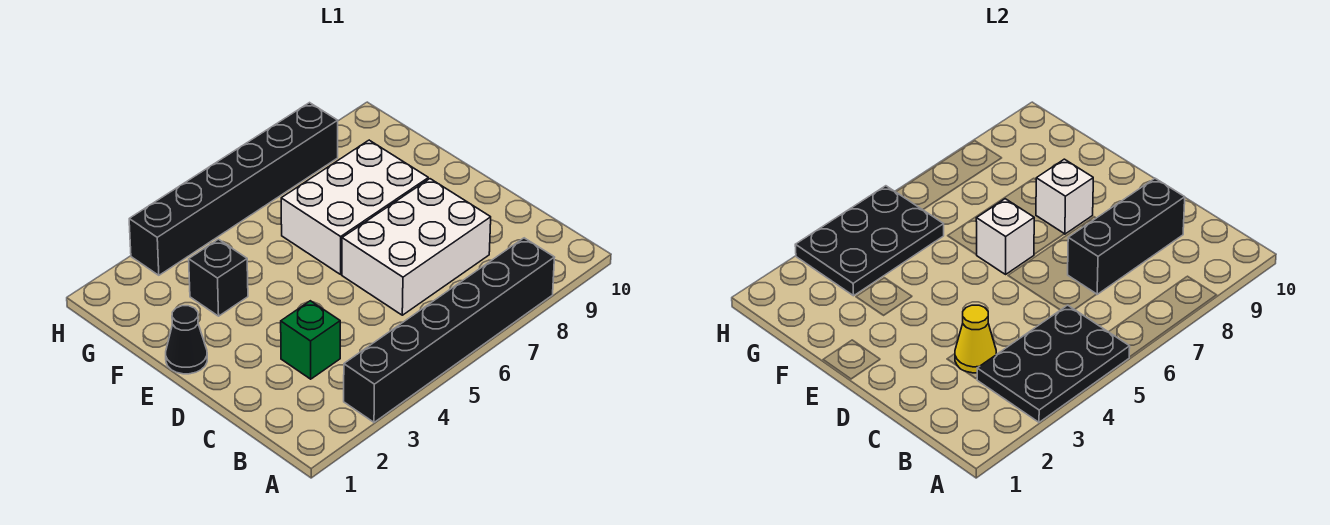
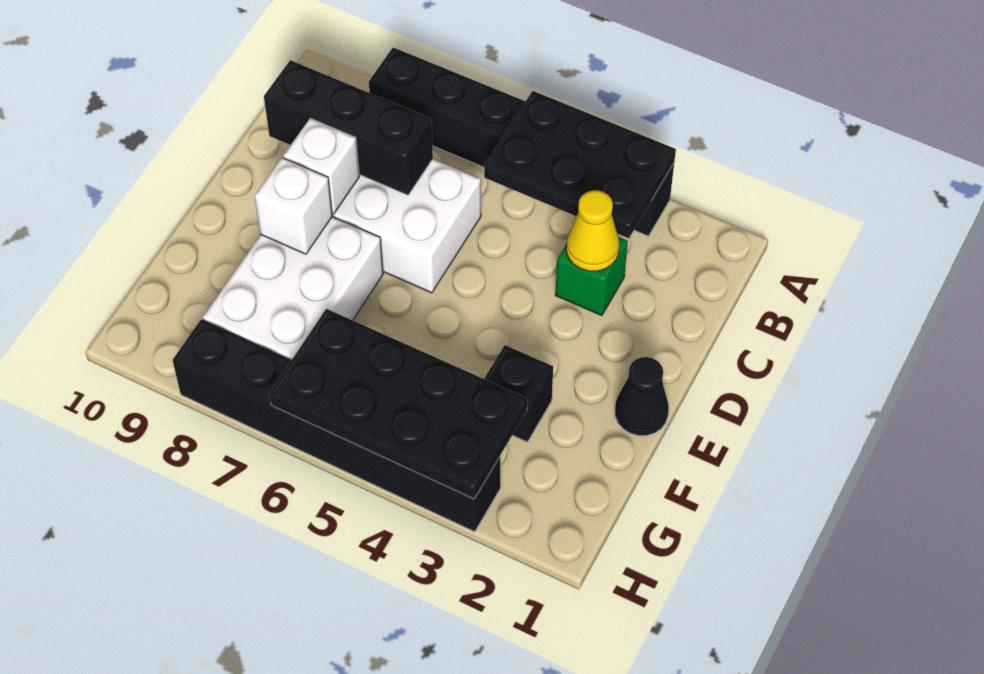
white brick E6:F8 level 1 -> white brick E7:G8 level 1
white brick E6 level 2 -> white brick D8 level 2
black plate G3:H5 level 2 -> black plate G3:H6 level 2

